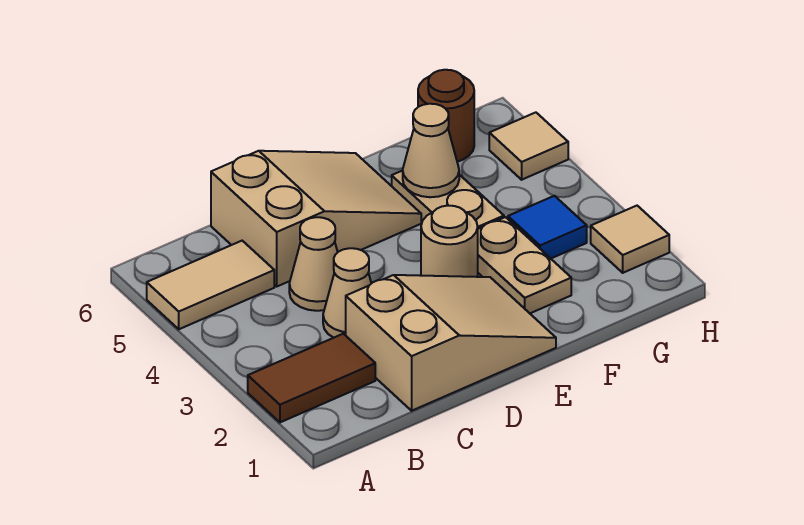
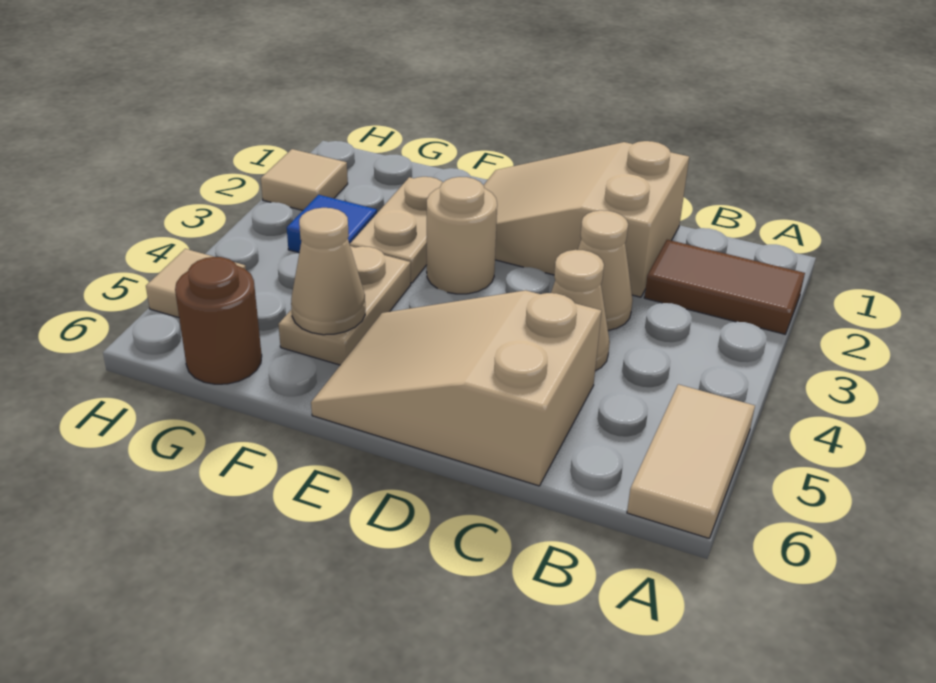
tan tile A5:B5 level 1 -> tan tile A5:A6 level 1

